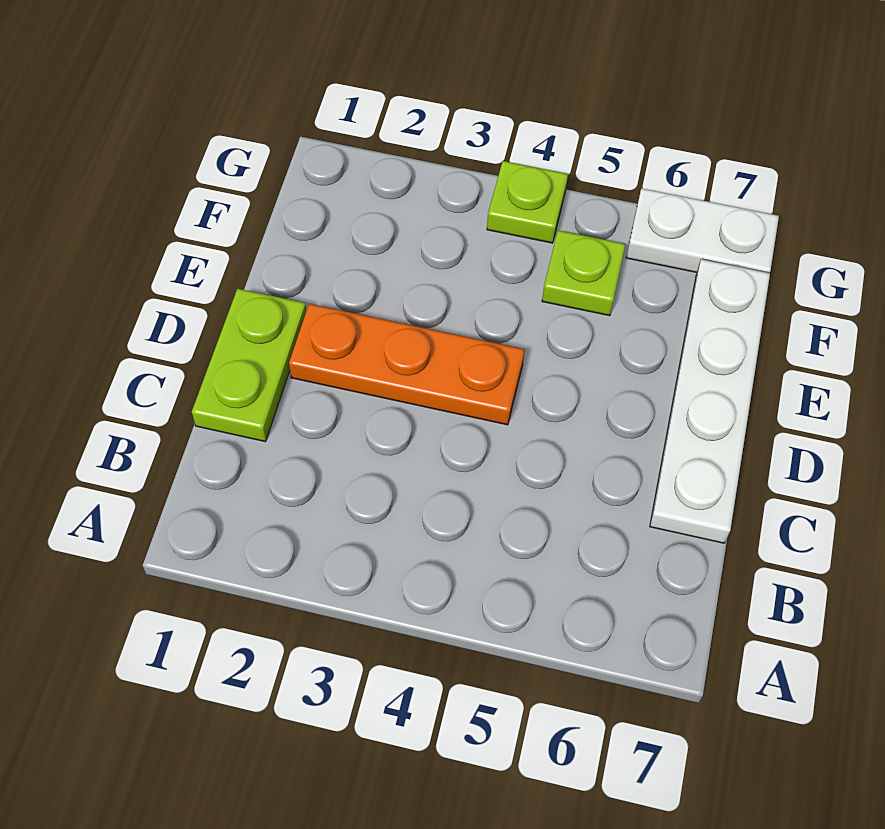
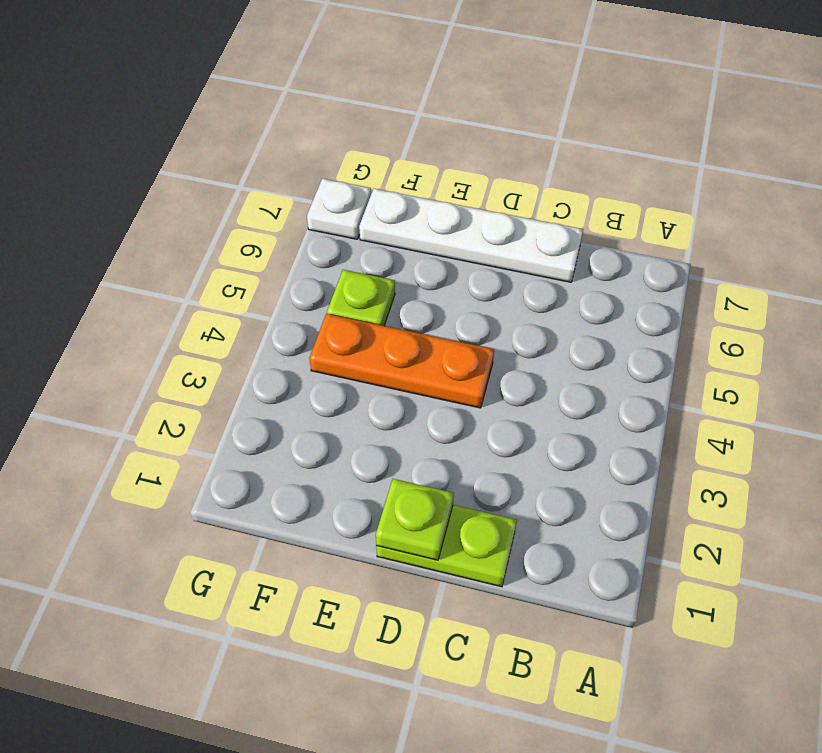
orange plate D2:D4 level 1 -> orange plate D4:F4 level 1
lime plate G4 level 1 -> lime plate D1 level 2
white plate G6:G7 level 1 -> white plate G7 level 1

